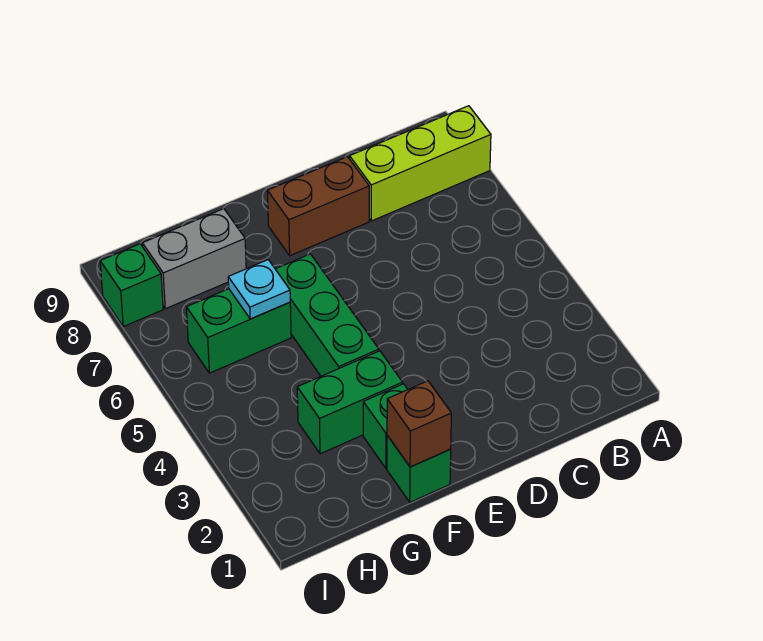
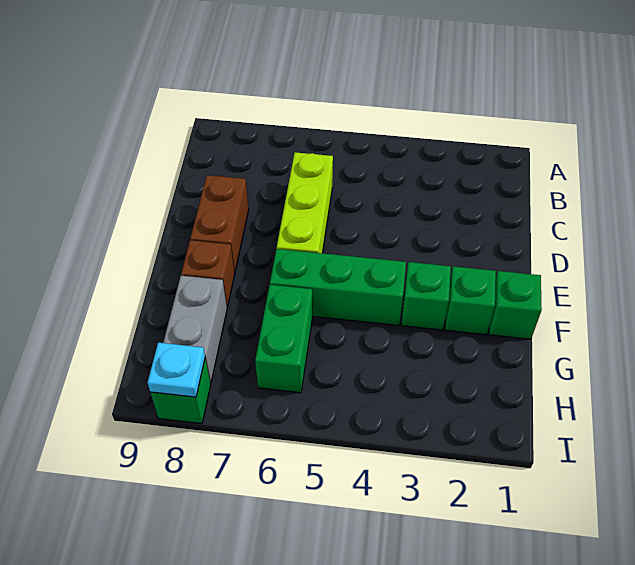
lime brick A8:C8 level 1 -> lime brick C6:E6 level 1
brown brick F1 level 2 -> brown brick F8 level 1
green brick F3:G3 level 1 -> green brick F3 level 1
cyan plate G6 level 2 -> cyan plate I8 level 2

